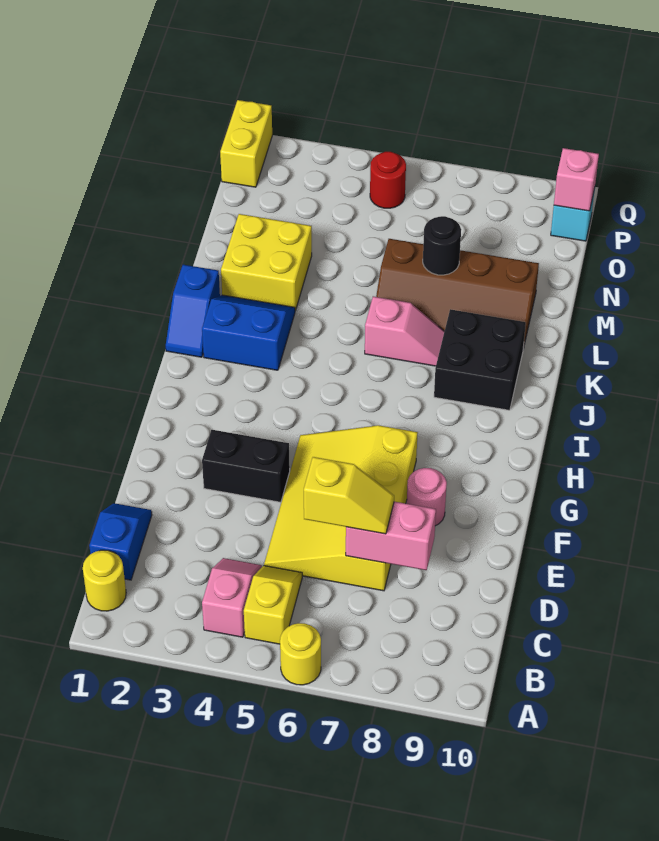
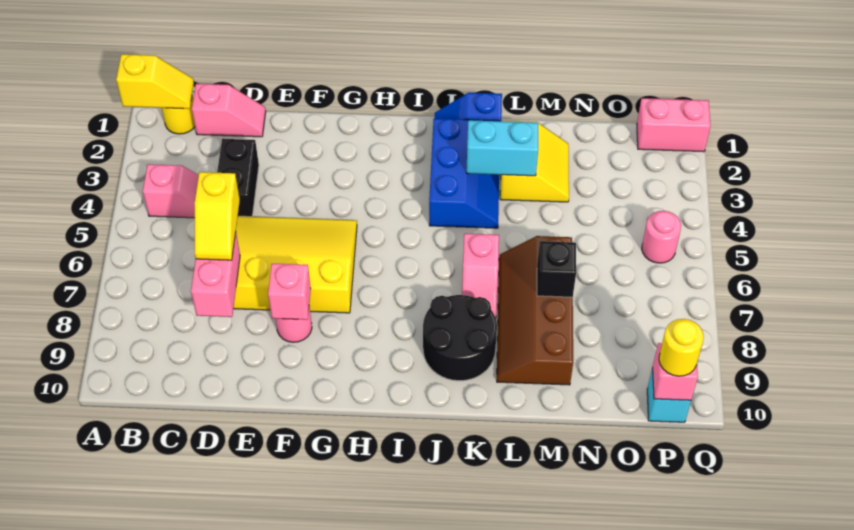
yellow round brick A6 level 1 -> yellow round brick P10 level 3
yellow slope B5:C5 level 1 top B -> yellow slope A1:B1 level 2 top A
blue slope C1:D1 level 1 top C -> pink slope C1:D1 level 1 top C
black brick F3:F4 level 1 -> black brick D3:D4 level 1
none -> pink brick F8 level 2
blue slope J2:K3 level 1 top J -> blue slope J2:K4 level 1 top J
black brick J8:K9 level 1 -> black round brick J8:K9 level 1
none -> cyan brick K3:L3 level 2
yellow brick L2:M3 level 1 -> yellow slope L2:M3 level 1 top L
black round brick M7 level 2 -> black brick M7 level 2
yellow brick P1:Q1 level 1 -> pink brick P1:Q1 level 1
red round brick P5 level 1 -> pink round brick P5 level 1

